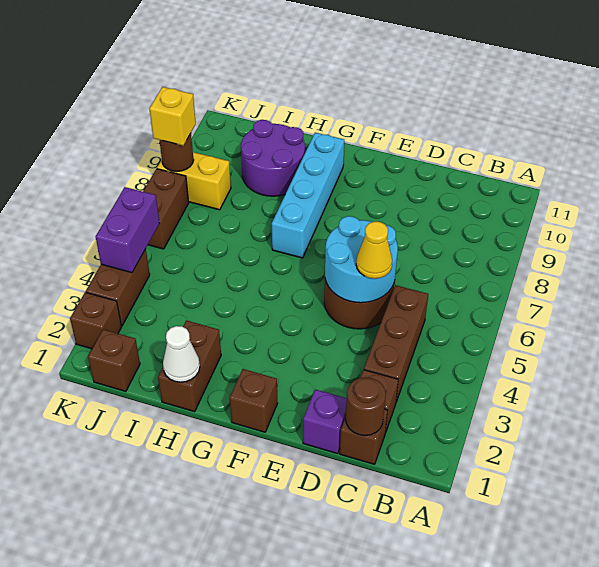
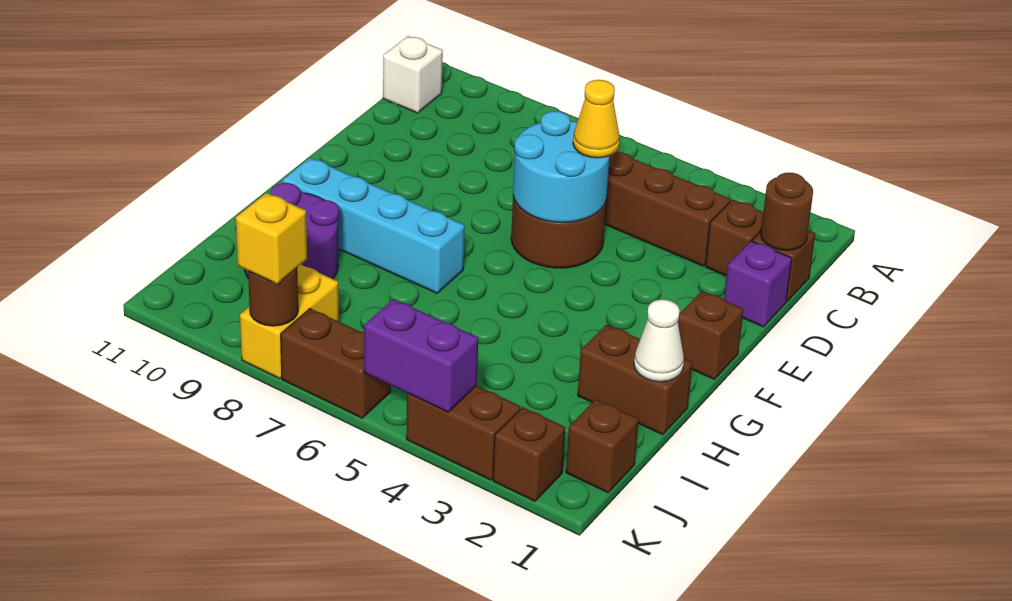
none -> white brick B11 level 1

